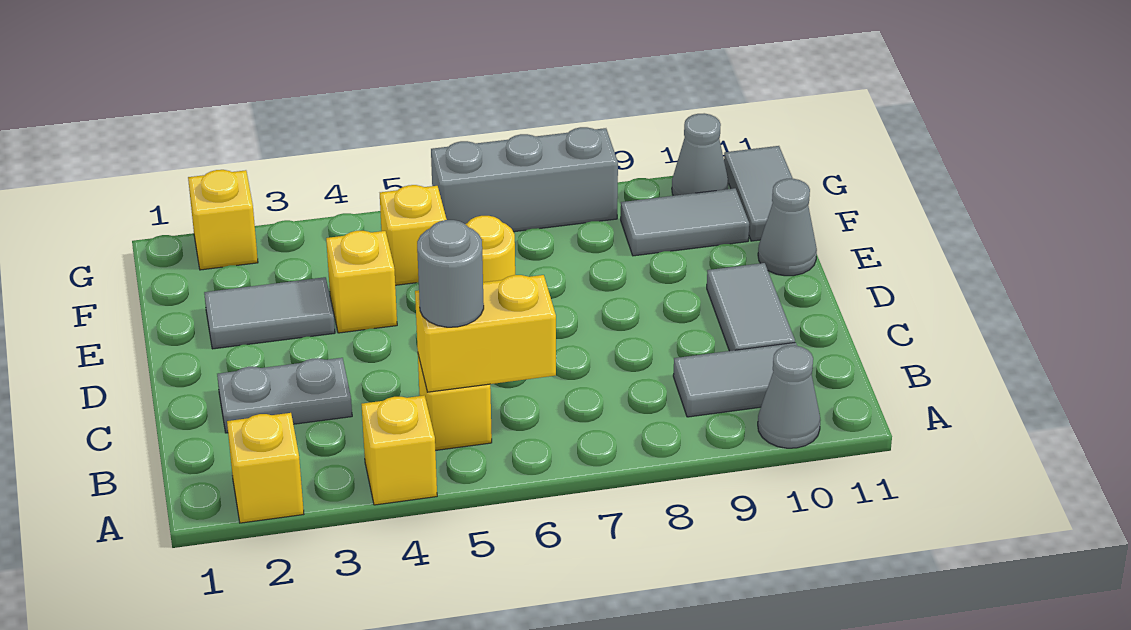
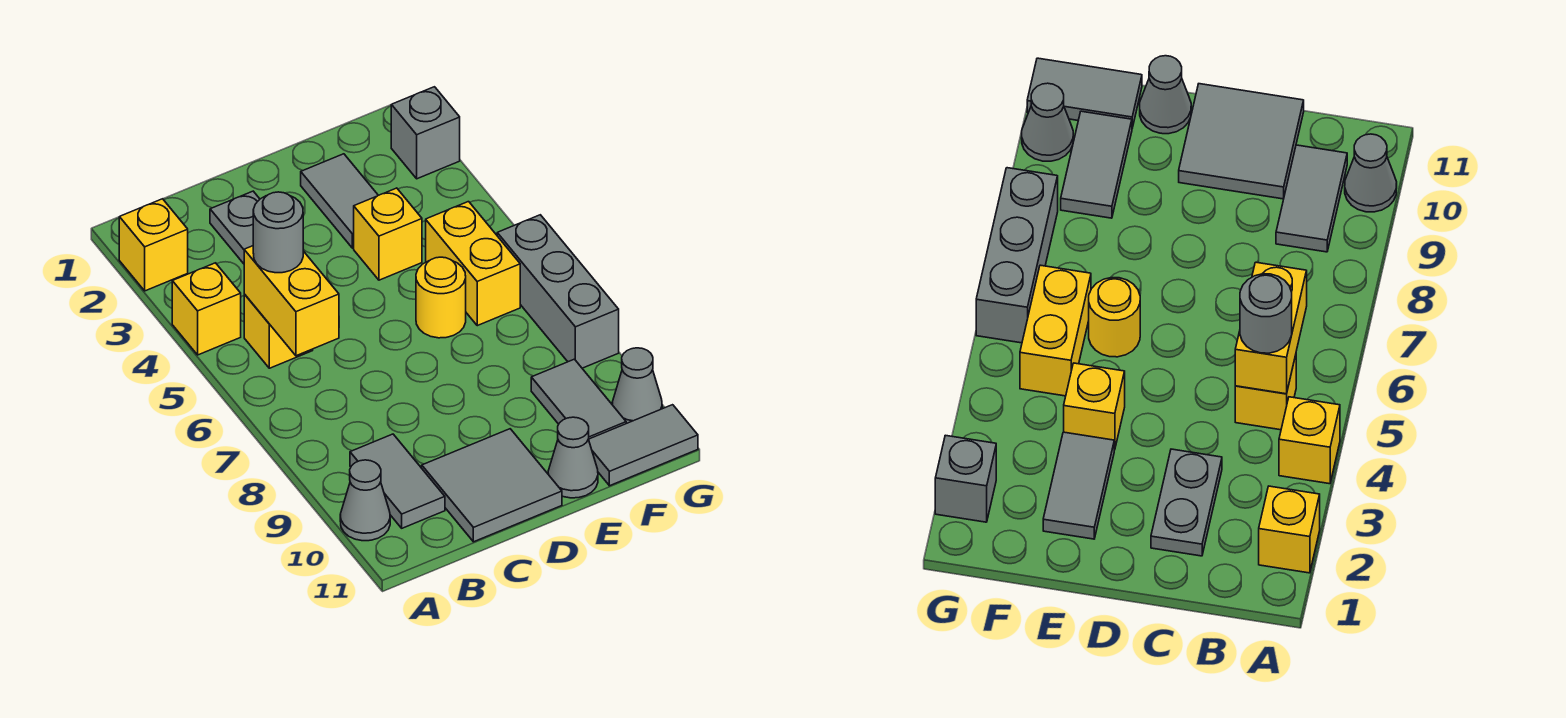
grey tile C10:D10 level 1 -> grey tile C10:D11 level 1
yellow brick F5 level 1 -> yellow brick F5:F6 level 1
yellow brick G2 level 1 -> grey brick G2 level 1

